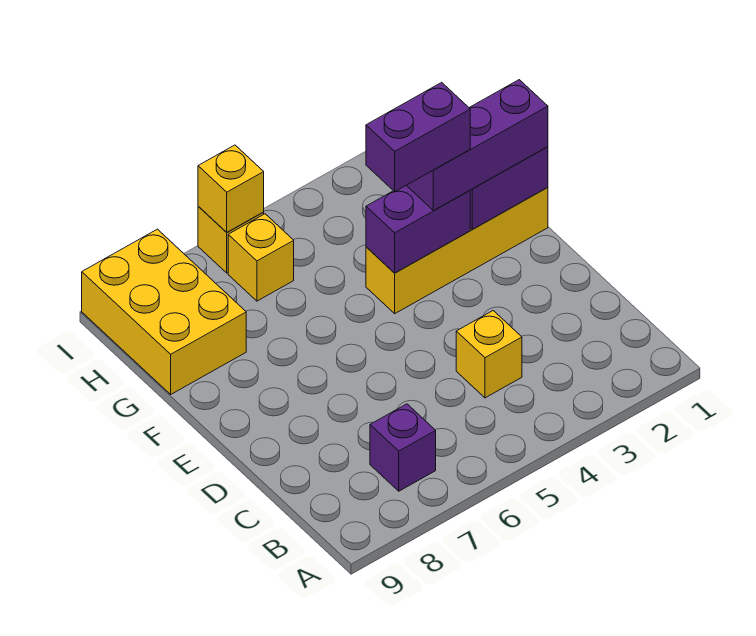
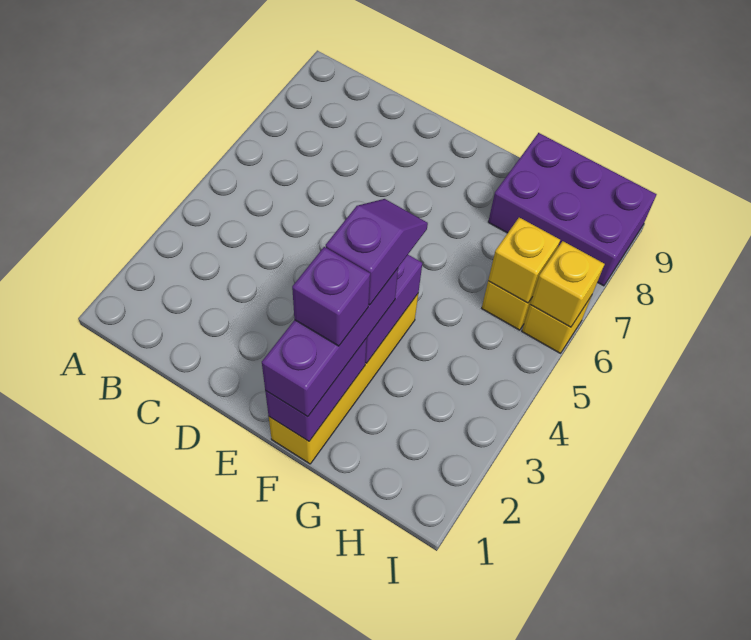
purple brick B7 level 1 -> purple brick F2 level 4
yellow brick C4 level 1 -> yellow brick H6 level 2
purple brick F3:F4 level 4 -> purple slope F3:F4 level 4 top 3
yellow brick G8:I9 level 1 -> purple brick G8:I9 level 1

